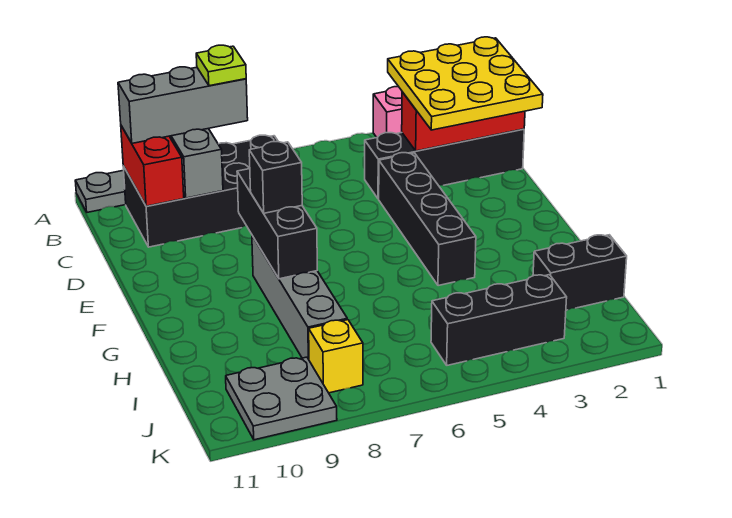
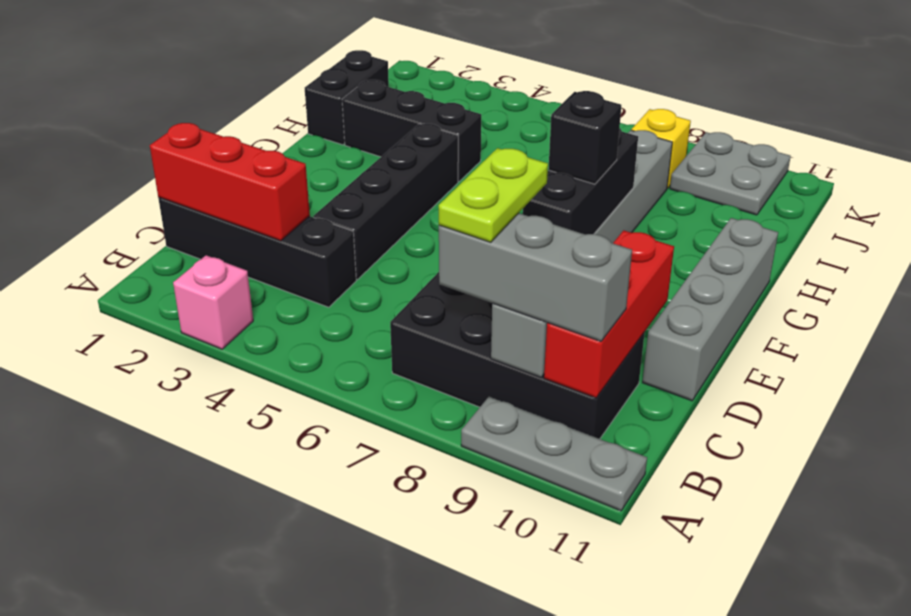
yellow plate B1:D3 level 3 -> none
lime plate B8 level 4 -> lime plate B8:C8 level 4
red brick B10:C10 level 2 -> red brick B10:D10 level 2
none -> grey brick D11:G11 level 1
black brick I1:I2 level 1 -> black brick H1:I1 level 1
black brick J3:J5 level 1 -> black brick H2:H4 level 1

